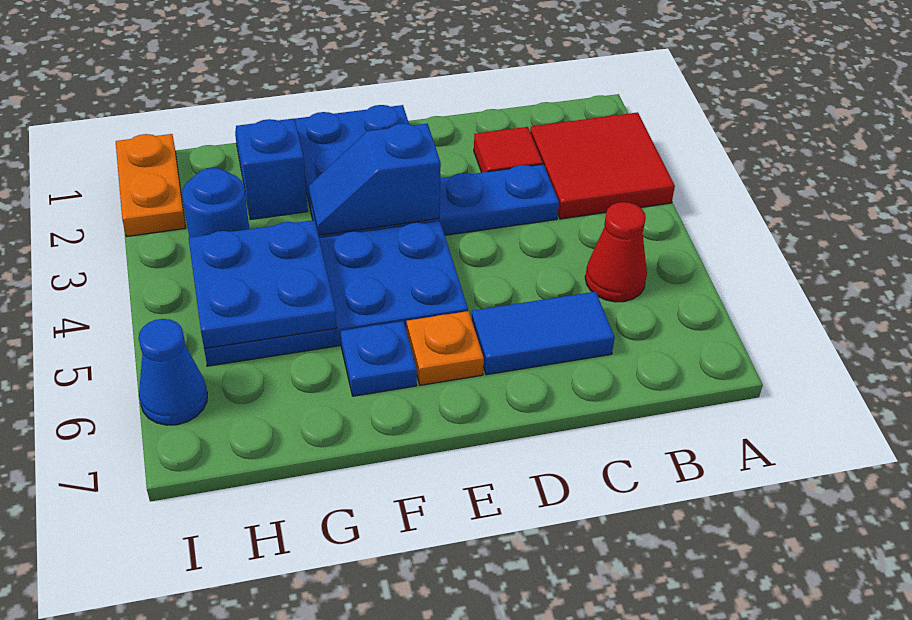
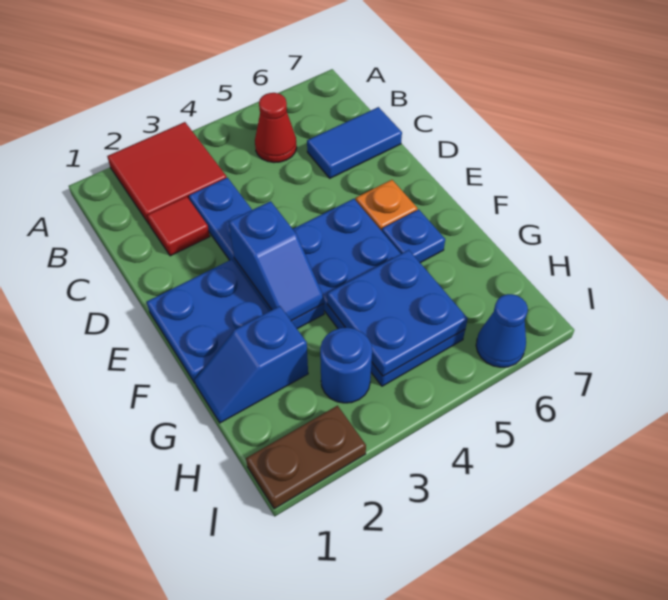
blue tile C6:D6 level 1 -> blue tile C6:C7 level 1
orange plate I1:I2 level 1 -> brown plate I1:I2 level 1

